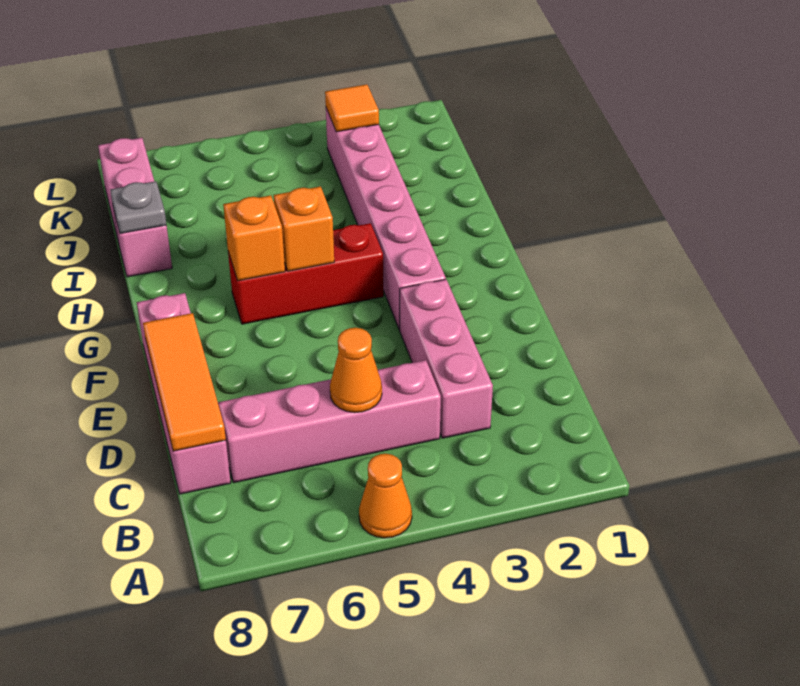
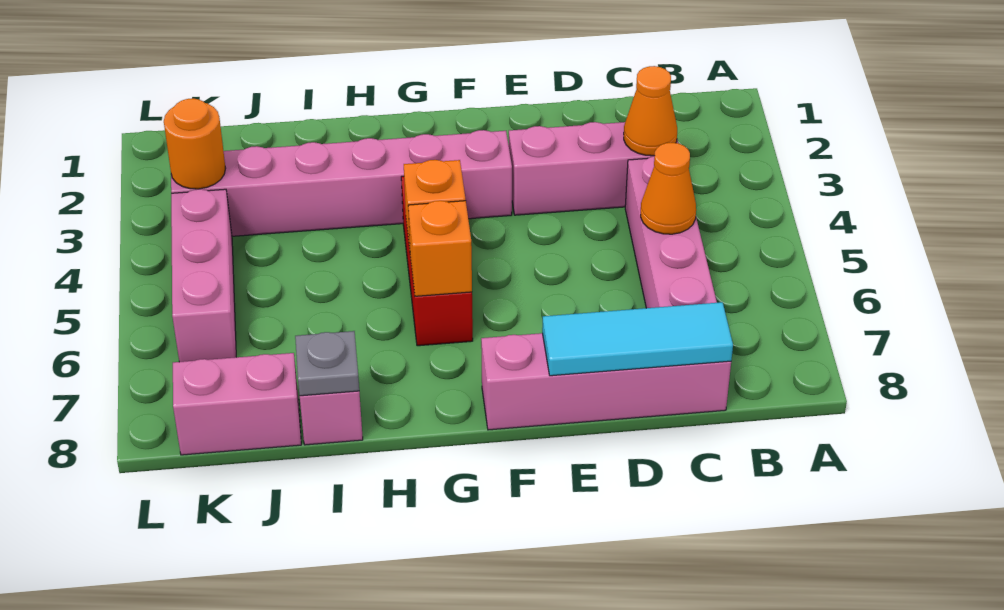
orange cone A5 level 1 -> orange cone C3 level 2
orange tile C8:E8 level 2 -> cyan tile C8:E8 level 2
orange tile K3 level 2 -> orange round brick K3 level 2
none -> pink brick K4:K6 level 1

